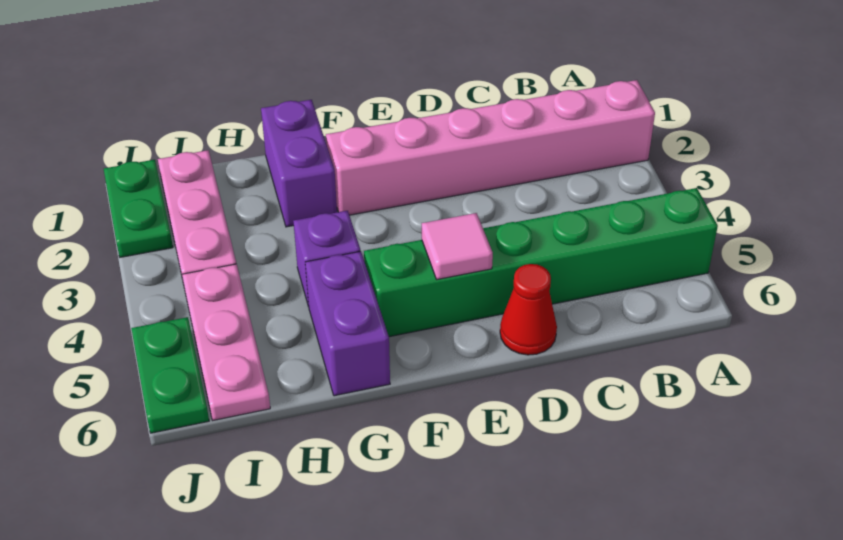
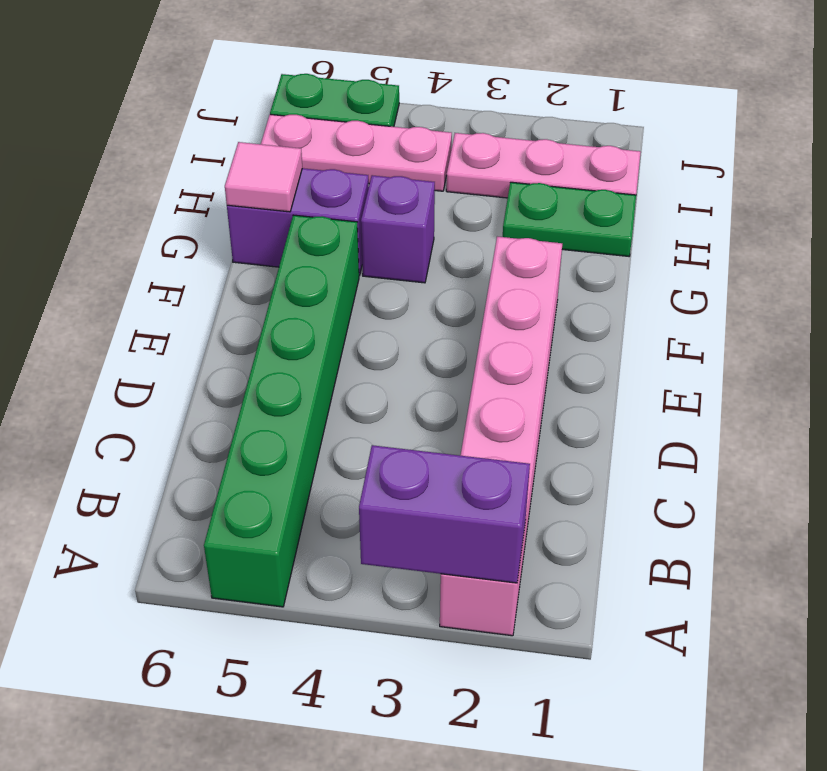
red cone D6 level 1 -> none
pink tile E5 level 2 -> pink tile G6 level 2
purple brick G1:G2 level 1 -> purple brick A2:A3 level 2
green plate J1:J2 level 1 -> green plate H1:H2 level 1

